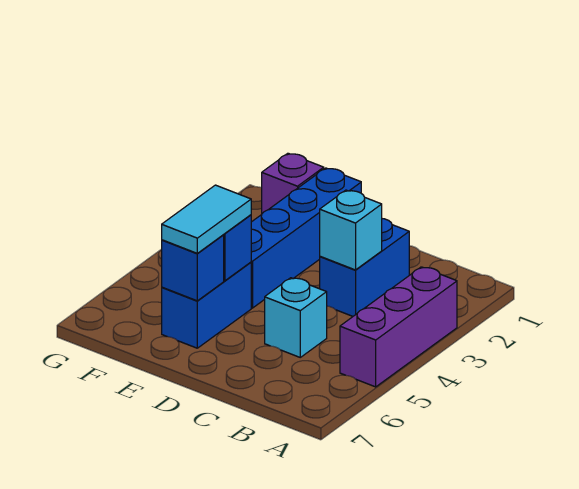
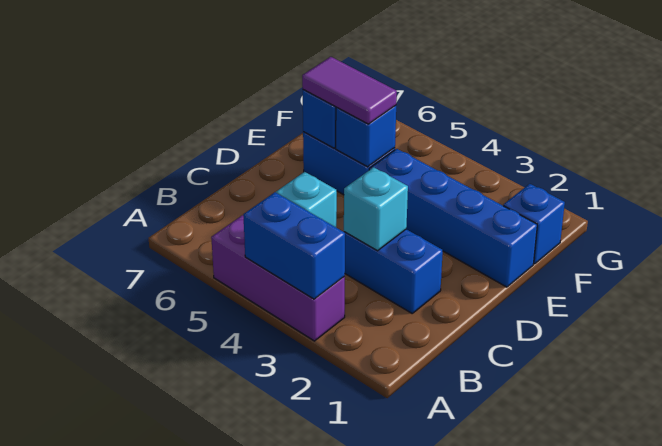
none -> blue brick A3:A4 level 2
cyan tile E5:E6 level 3 -> purple tile E5:E6 level 3
purple brick F1 level 1 -> blue brick F1 level 1

